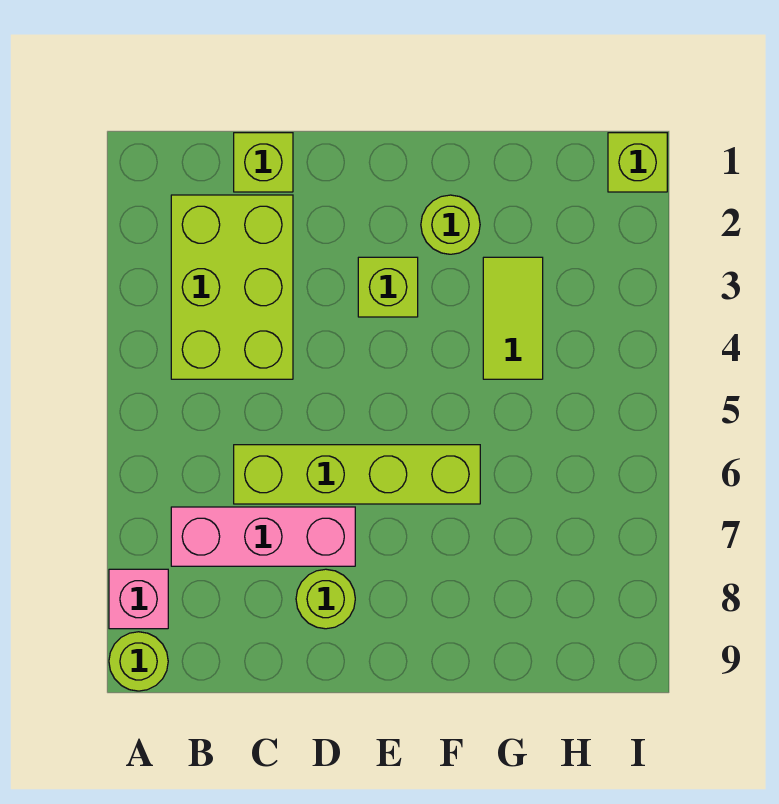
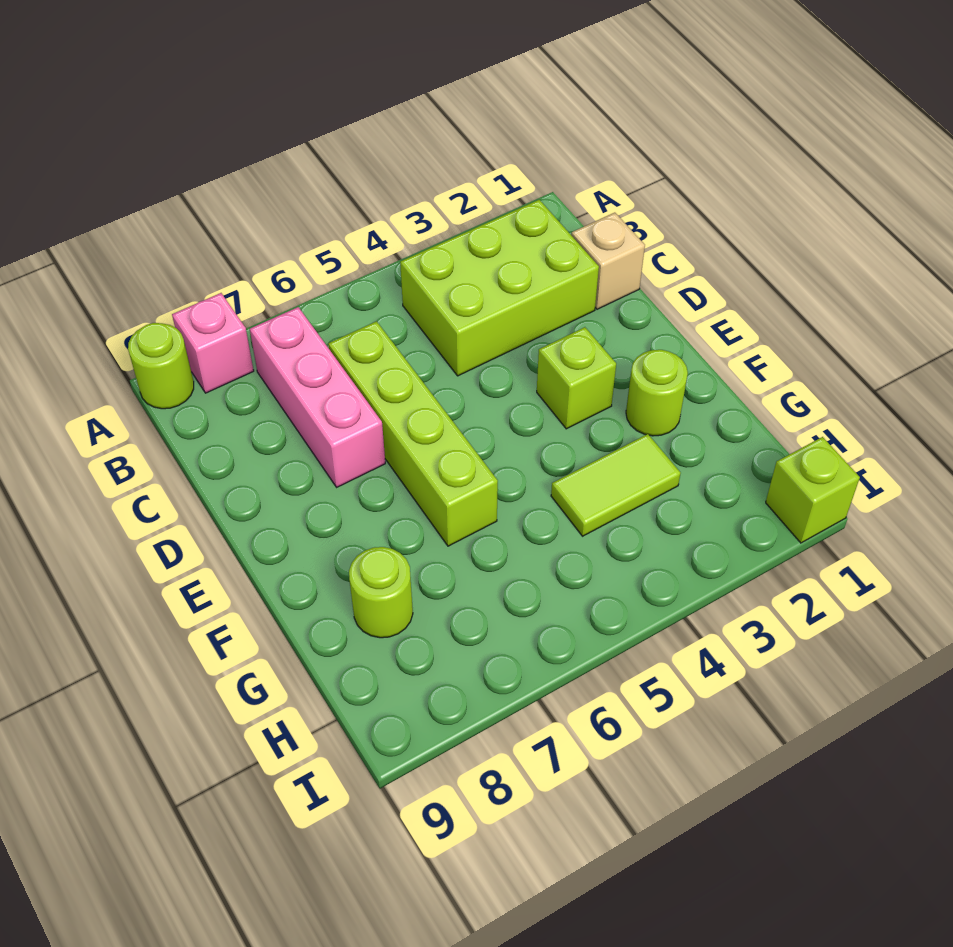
lime brick C1 level 1 -> tan brick C1 level 1
lime round brick D8 level 1 -> lime round brick G8 level 1

